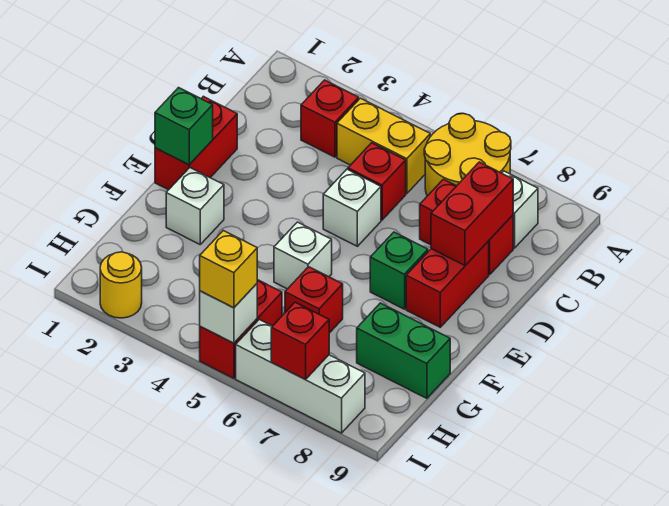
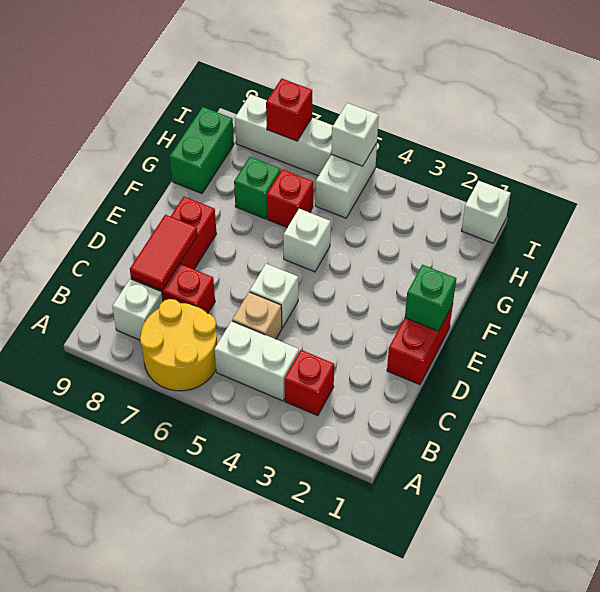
yellow brick B4:B5 level 1 -> white brick B4:B5 level 1
red brick C5 level 1 -> tan brick C5 level 1
red brick C8:D8 level 2 -> red tile C8:D8 level 2
green brick E7 level 1 -> green brick G7 level 1
white brick F2 level 1 -> white brick I1 level 1
green brick G8:G9 level 1 -> green brick G9:H9 level 1
red brick H5:I5 level 1 -> white brick H5:I5 level 1
yellow round brick I2 level 1 -> none
yellow brick I5 level 3 -> none

